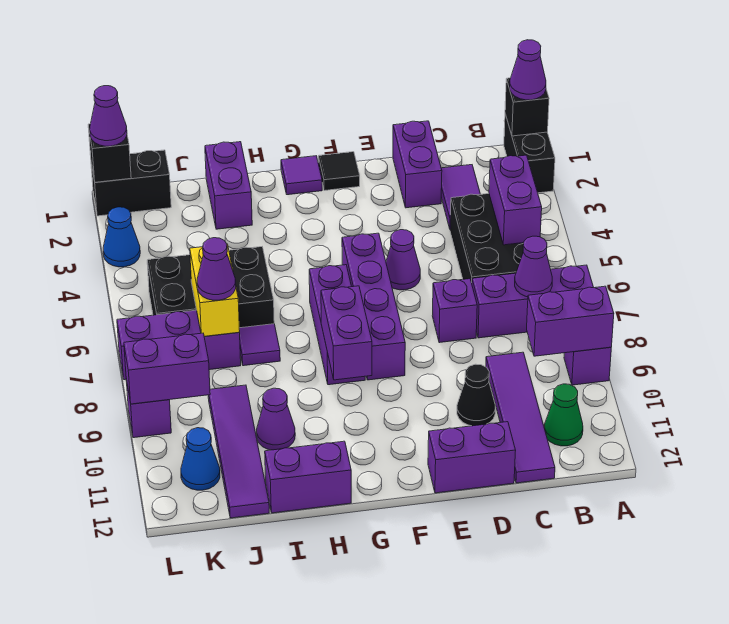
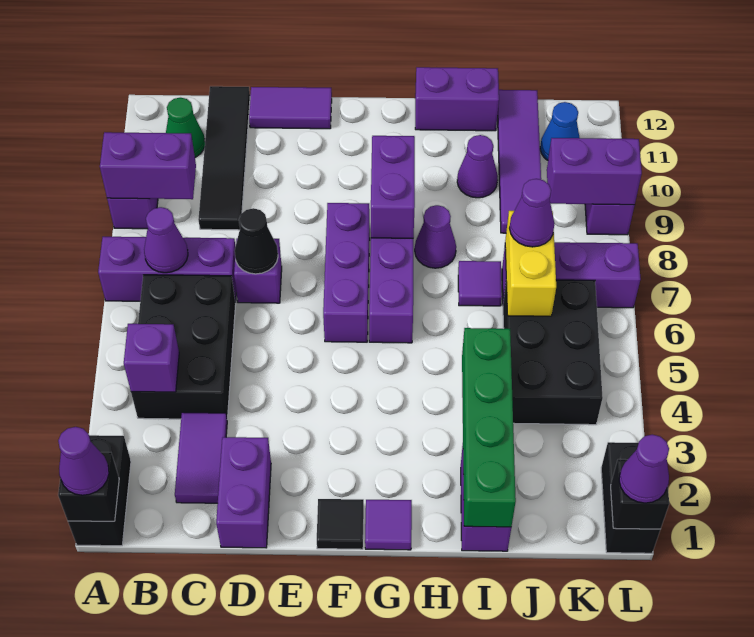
purple brick B4:B5 level 2 -> purple brick B4 level 2
purple tile C9:C12 level 1 -> black tile C9:C12 level 1
black cone D10 level 1 -> black cone D7 level 2
purple brick D12:E12 level 1 -> purple tile D12:E12 level 1
purple cone E5 level 1 -> purple cone H8 level 1
purple brick F5:F8 level 1 -> purple brick F6:F8 level 1
none -> green brick I1:I4 level 2
black brick I5:K6 level 1 -> black brick J4:K6 level 1
black brick K1:L1 level 1 -> black brick L1:L2 level 1
blue cone L3 level 1 -> none

